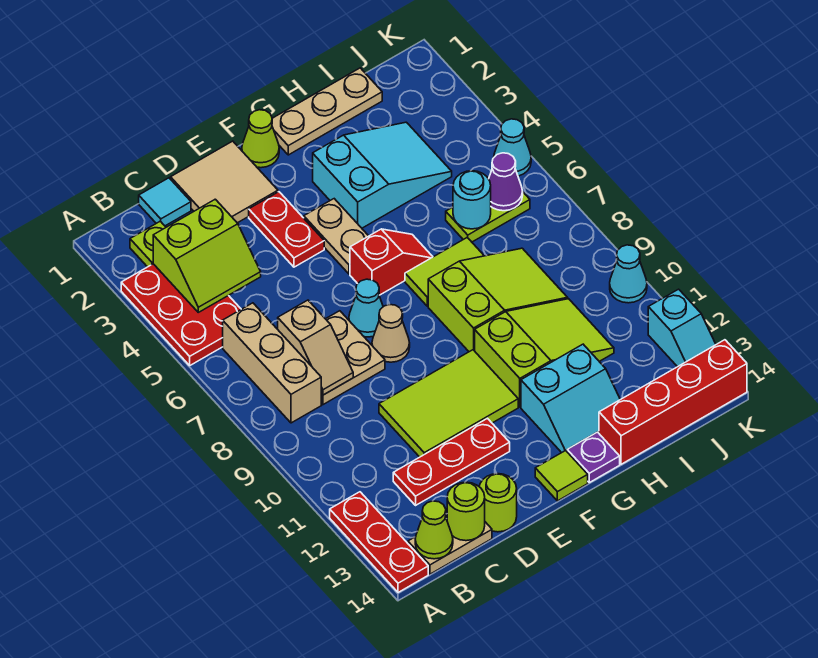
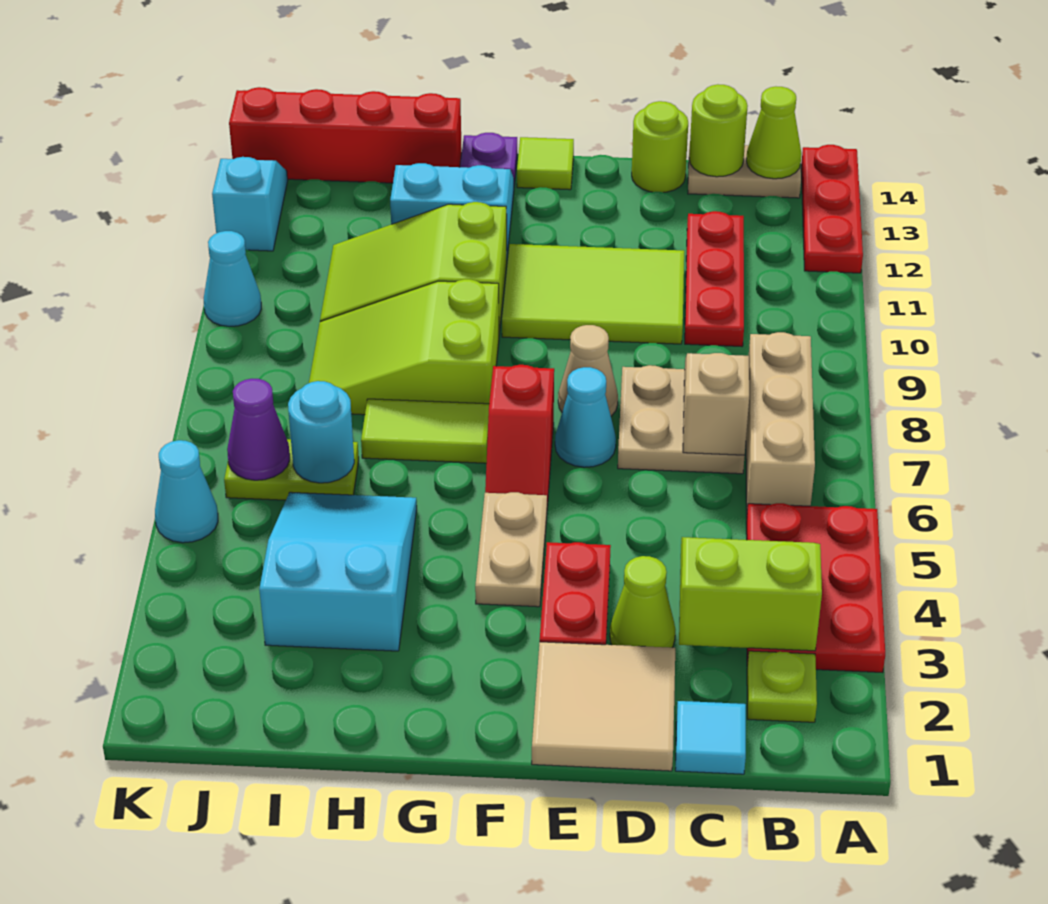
red plate C12:E12 level 1 -> red plate C10:C12 level 1
lime cone F1 level 1 -> lime cone D3 level 1
red slope F6:G6 level 1 top F -> red slope F6:F7 level 1 top 7
tan plate G1:I1 level 1 -> none
cyan slope G3:I4 level 1 top G -> cyan slope H3:I5 level 1 top 3

